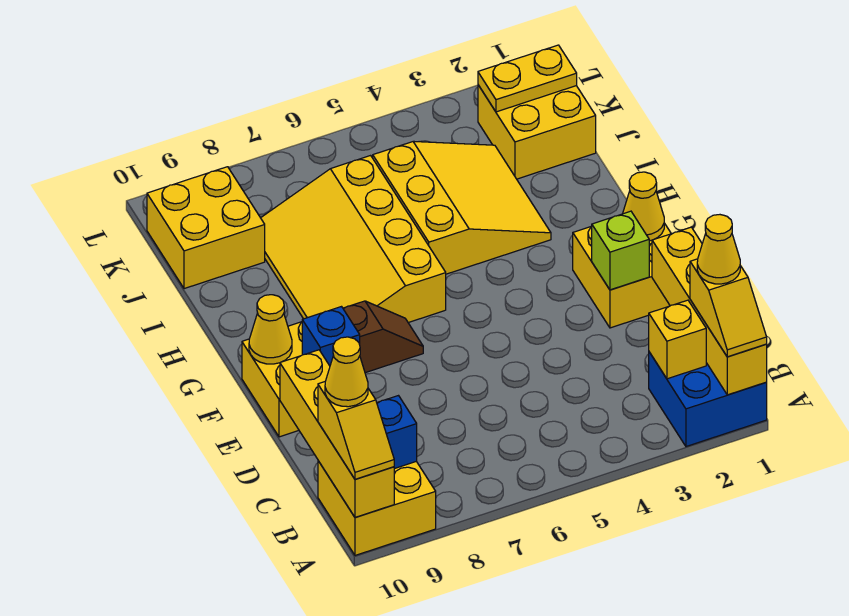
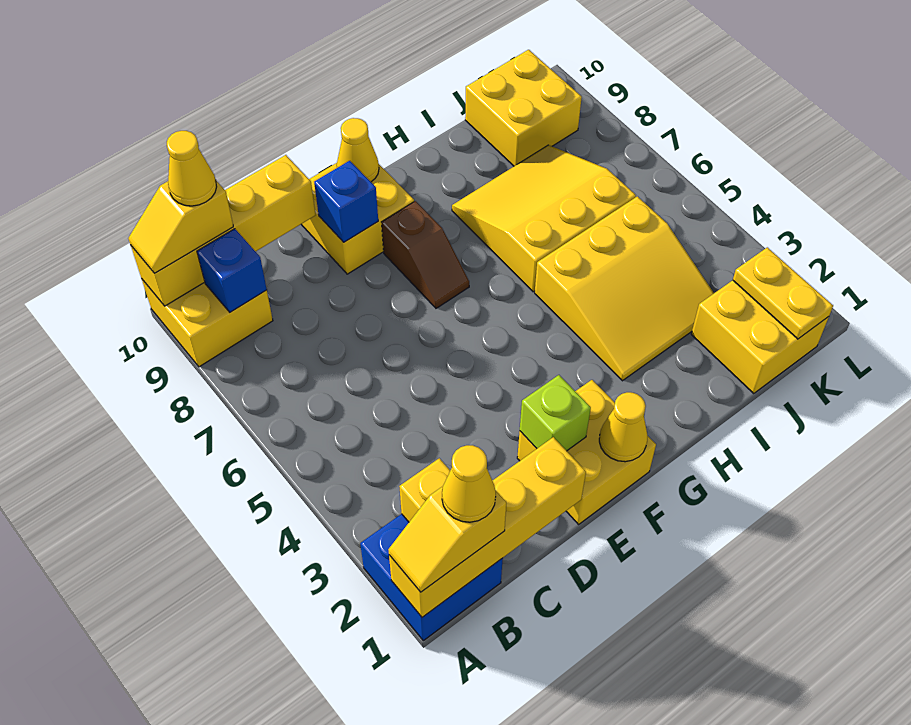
yellow slope G6:J8 level 1 top 6 -> yellow slope H6:J8 level 1 top 6

